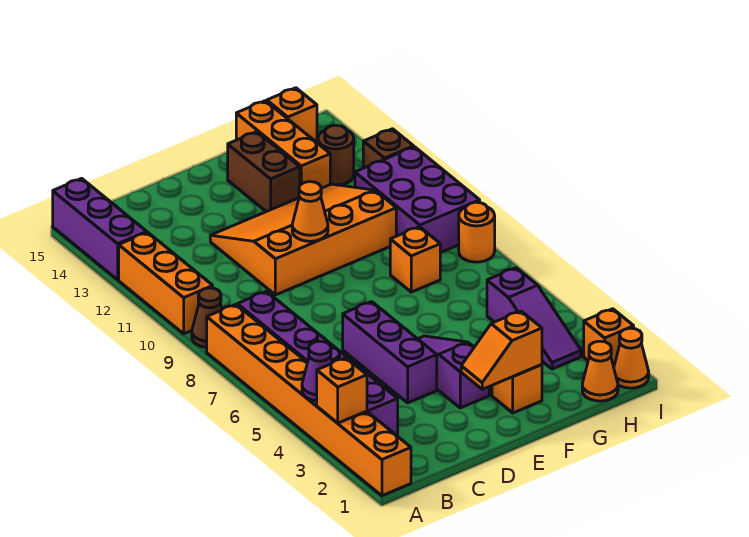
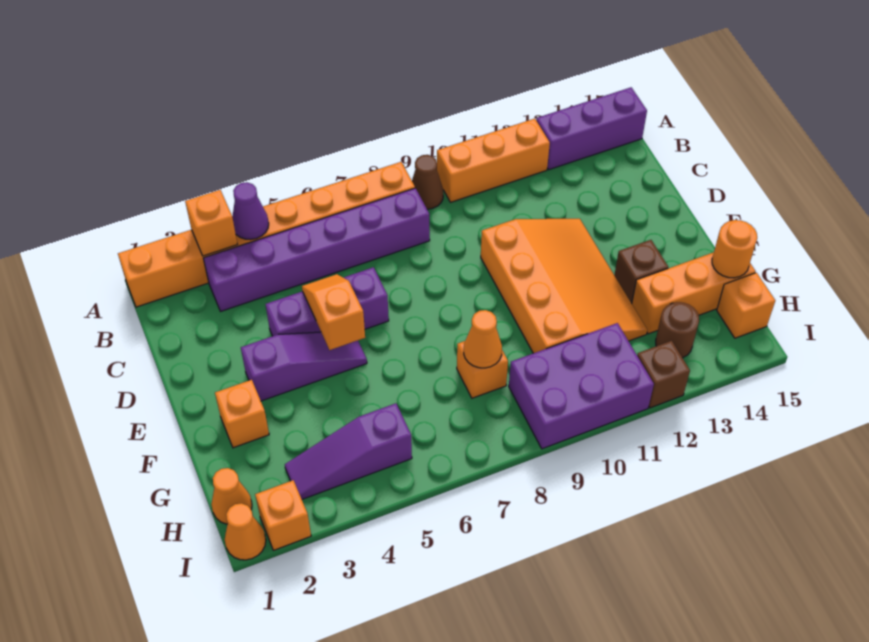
orange slope E2:F2 level 2 top F -> orange slope D5:E5 level 2 top E
orange cone E10 level 2 -> orange cone G8 level 2
brown brick F13:F14 level 1 -> brown brick F13 level 1
orange round brick I8 level 1 -> orange round brick G15 level 2

